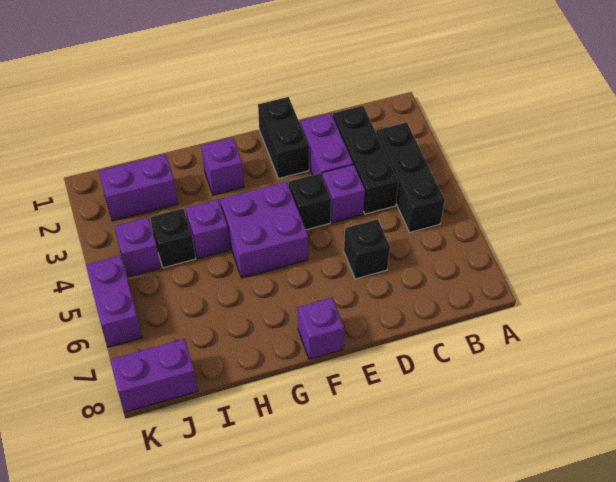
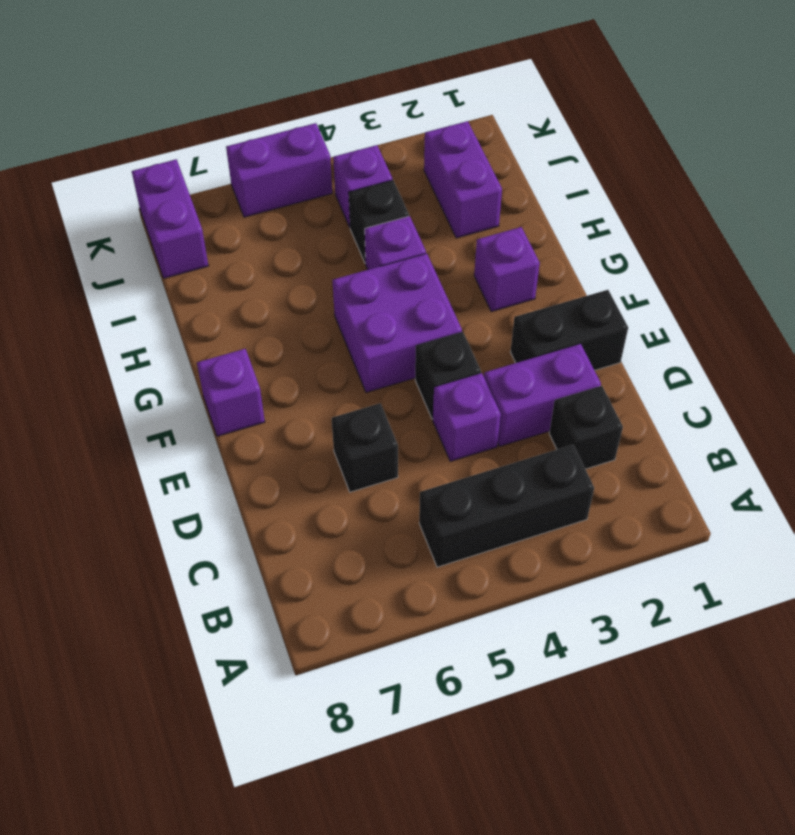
black brick C2:C4 level 1 -> black brick C2 level 1

